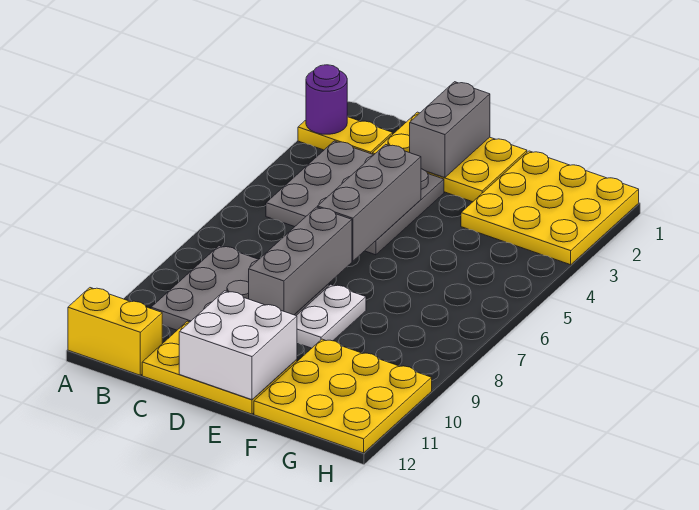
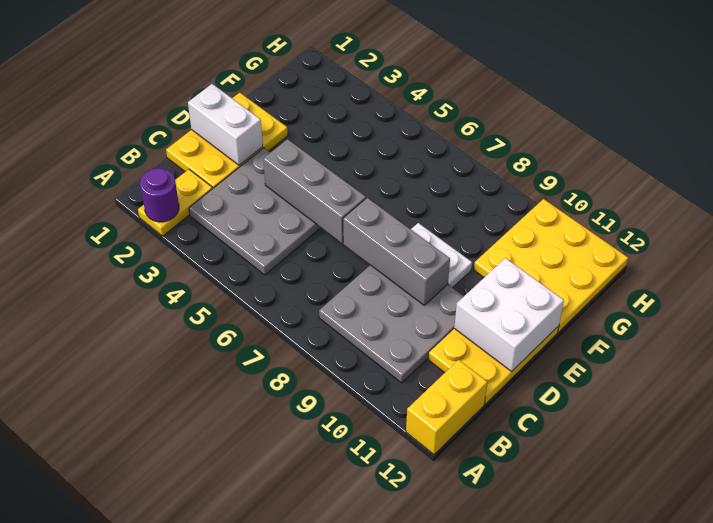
grey brick D1:D2 level 2 -> white brick D1:D2 level 2
yellow plate F1:H3 level 1 -> none

